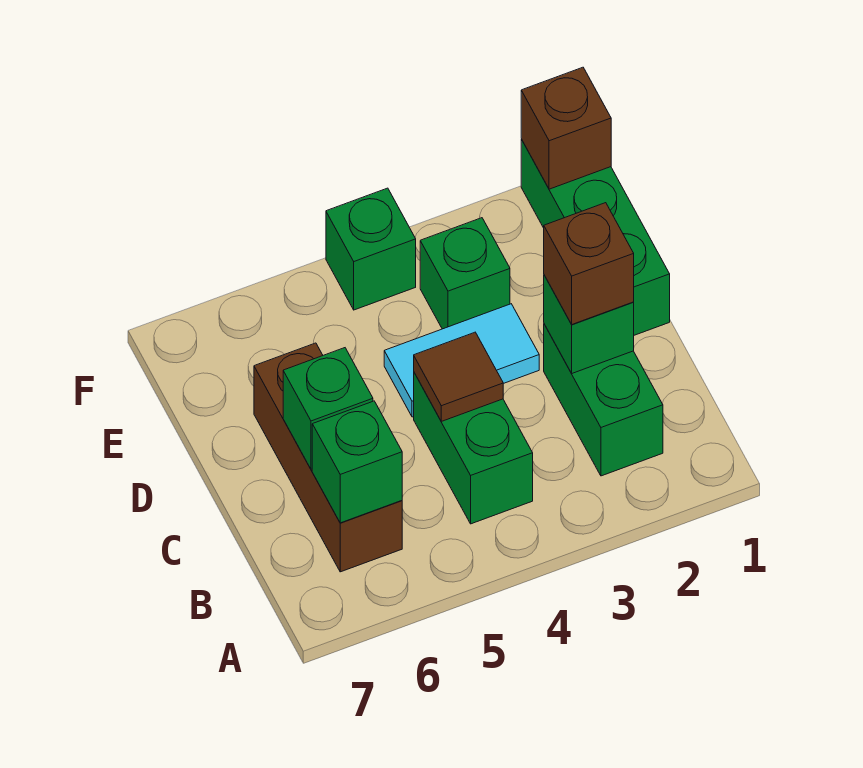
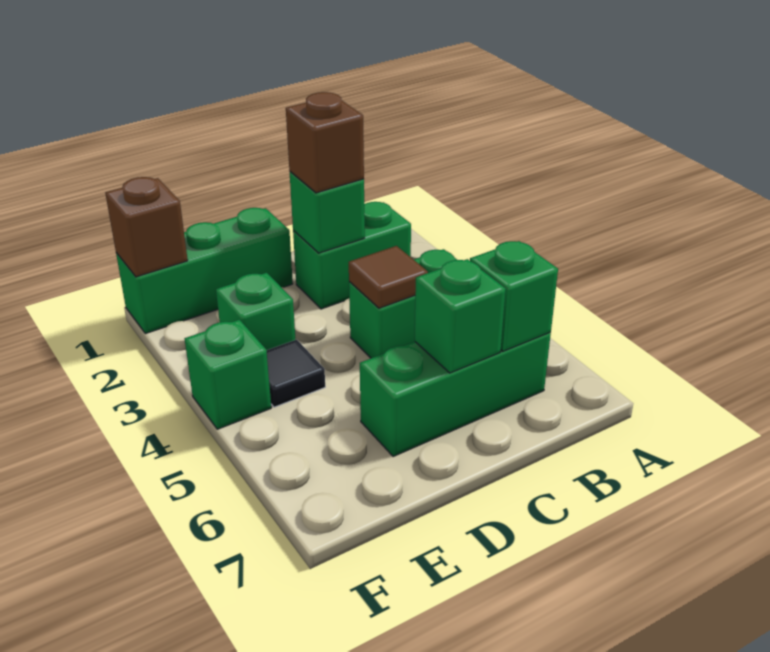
brown brick B6:D6 level 1 -> green brick B6:D6 level 1
cyan tile D3:D4 level 1 -> none
none -> black tile E4 level 1

